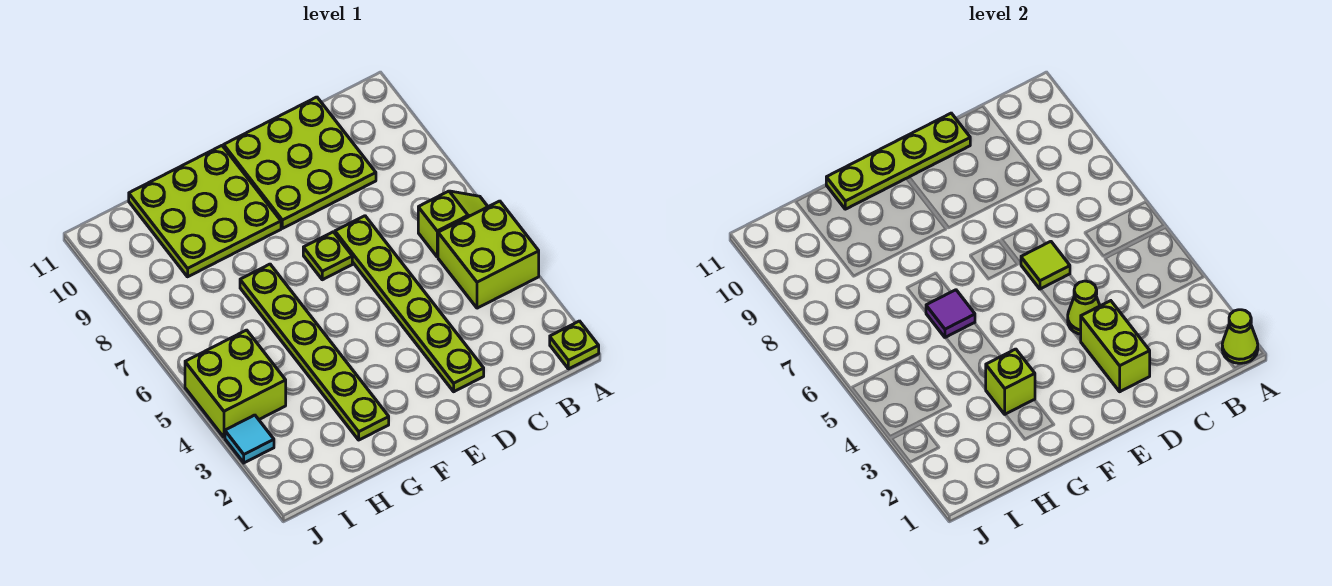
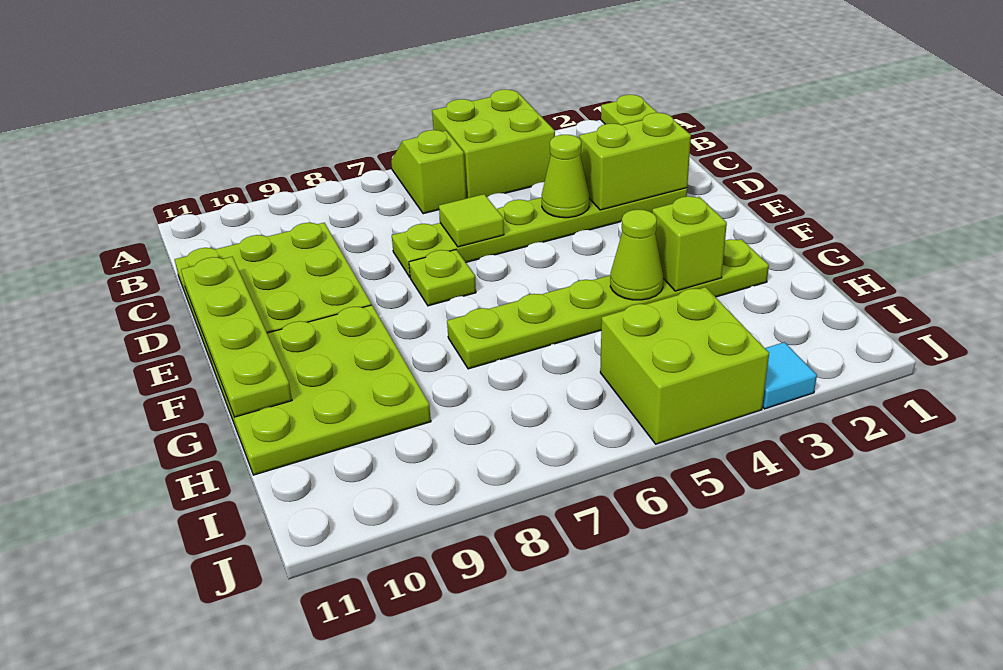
lime cone A1 level 2 -> lime cone G4 level 2
purple tile G6 level 2 -> none

